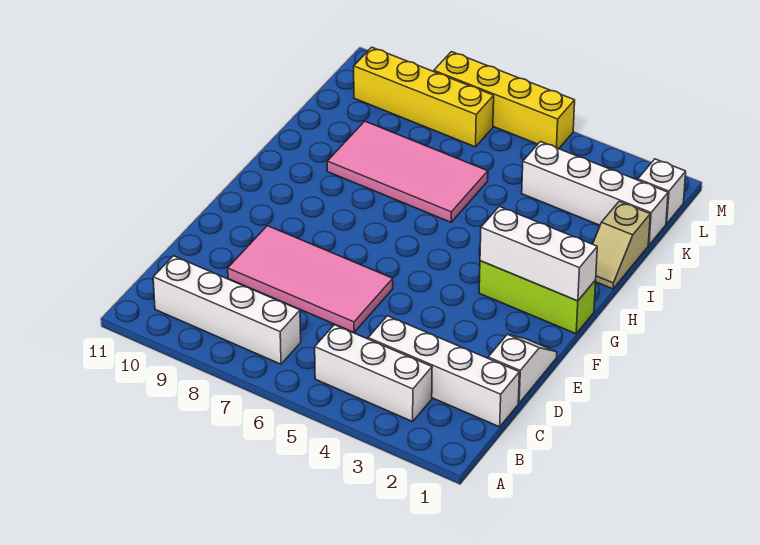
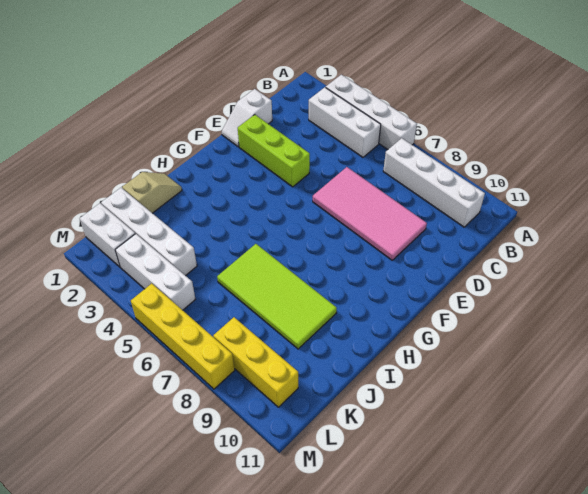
white brick C1:C4 level 1 -> white brick A3:A6 level 1
lime brick G1:G3 level 1 -> lime brick E2:E4 level 1
white brick G1:G3 level 2 -> white brick L3:L5 level 1
pink tile I6:J9 level 1 -> lime tile I6:J9 level 1
white brick L1 level 1 -> white brick L1:L2 level 1
yellow brick L7:L10 level 1 -> yellow brick L8:L10 level 1

